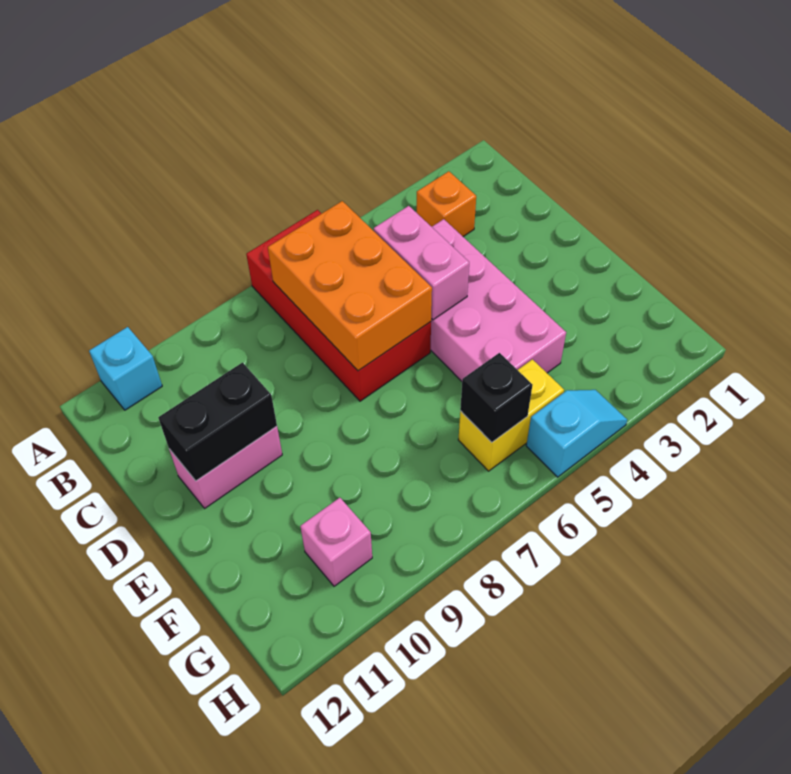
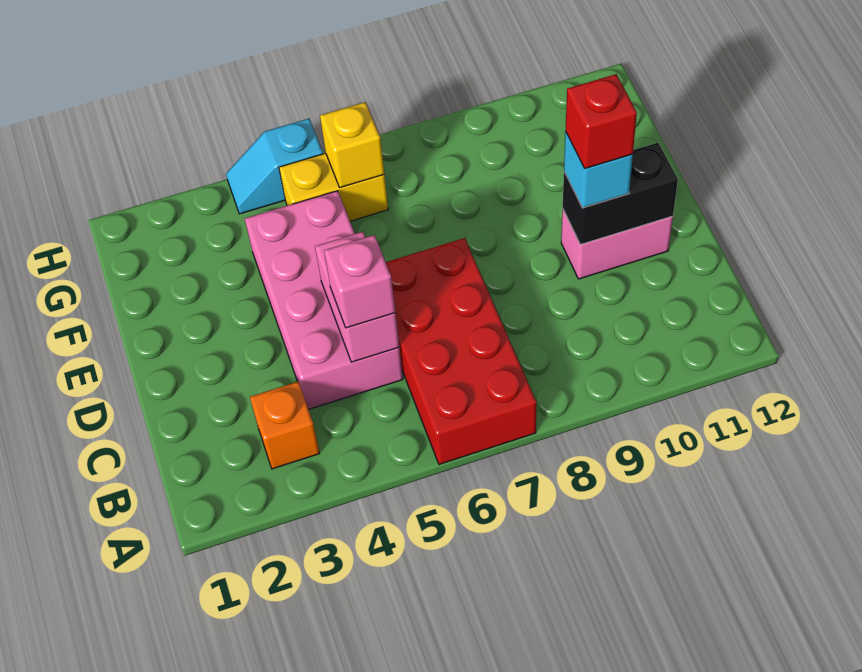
cyan brick A11 level 1 -> cyan brick D10 level 3
orange brick B6:D7 level 2 -> none
none -> red brick D10 level 4
black brick G6 level 2 -> yellow brick G6 level 2
pink brick G10 level 1 -> pink brick C5 level 3

